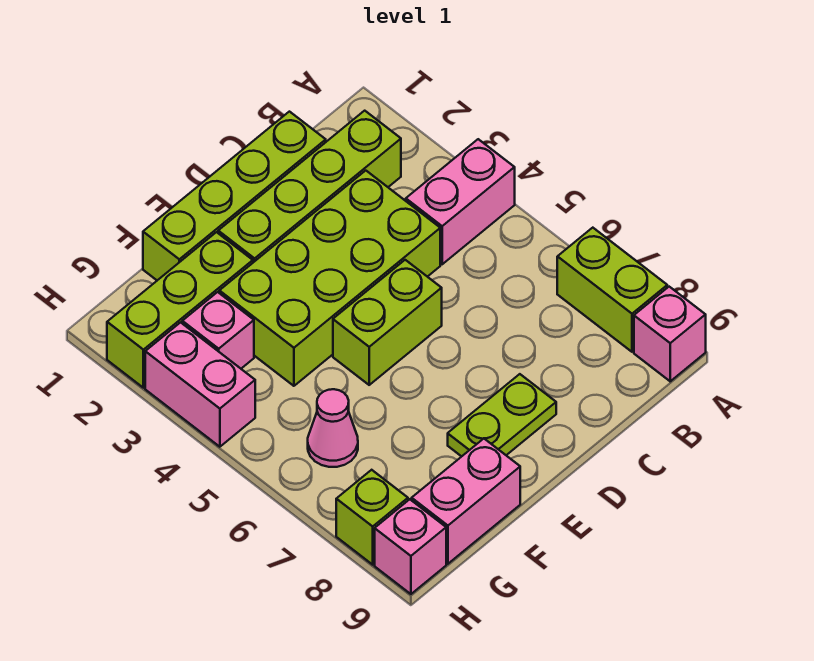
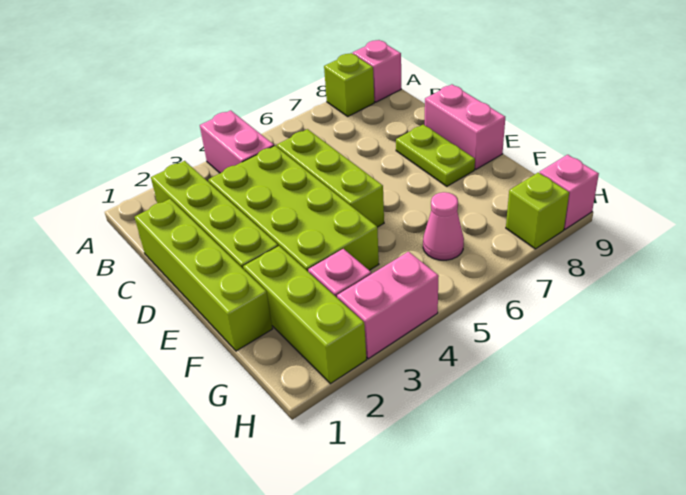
lime brick A7:A8 level 1 -> lime brick A8 level 1
lime brick D5:E5 level 1 -> lime brick C5:E5 level 1
pink brick F9:G9 level 1 -> pink brick D9:E9 level 1

